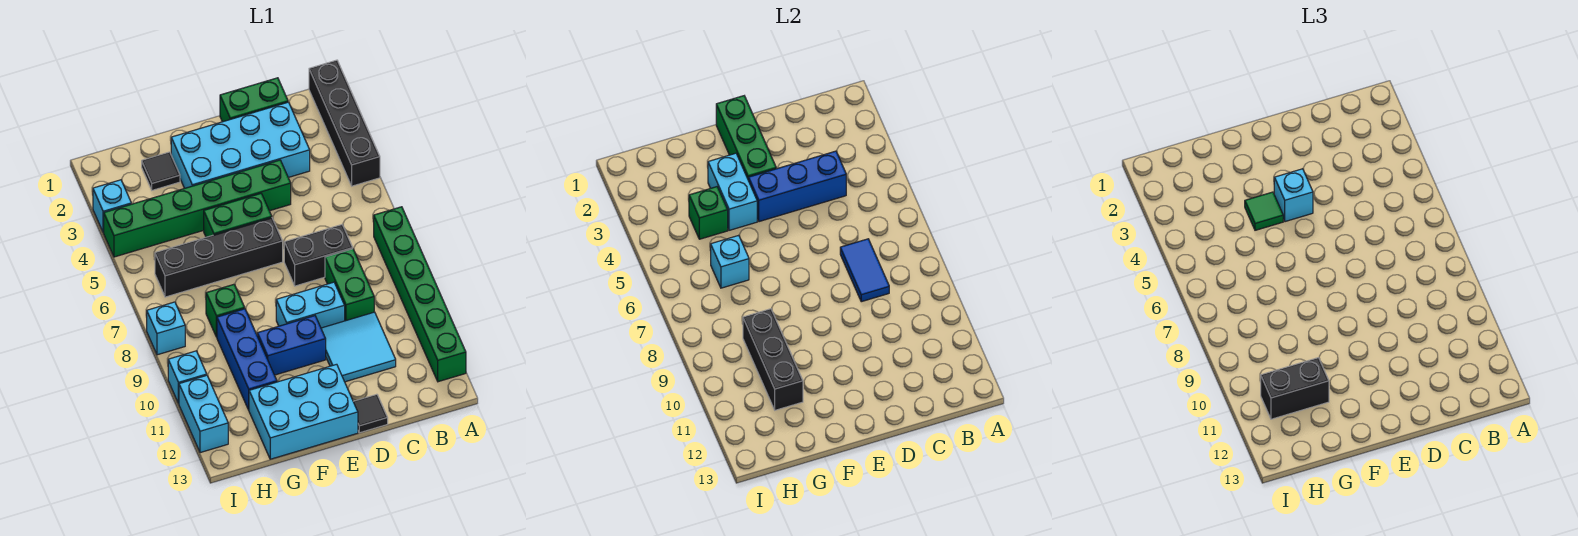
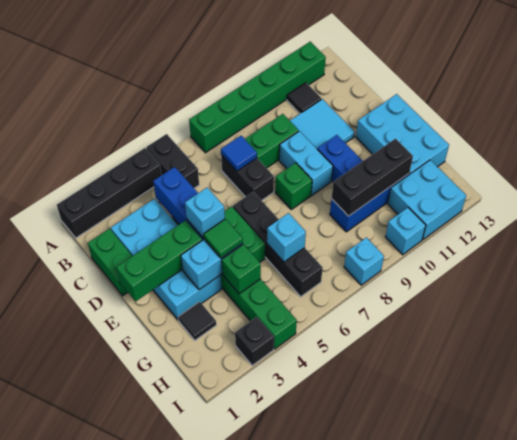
blue tile C7:C8 level 2 -> blue tile C7 level 2
black tile D13 level 1 -> black tile B11 level 1
green brick G8 level 1 -> green brick E8 level 1
black brick G11:H11 level 3 -> black brick A5:B5 level 1
cyan brick I3 level 1 -> black brick I3 level 1
cyan brick I11:I12 level 1 -> cyan brick H11:I12 level 1

